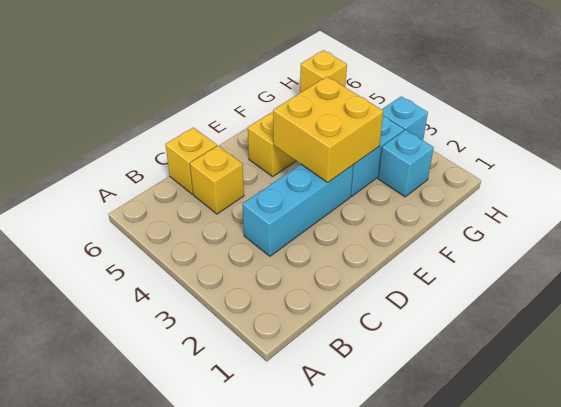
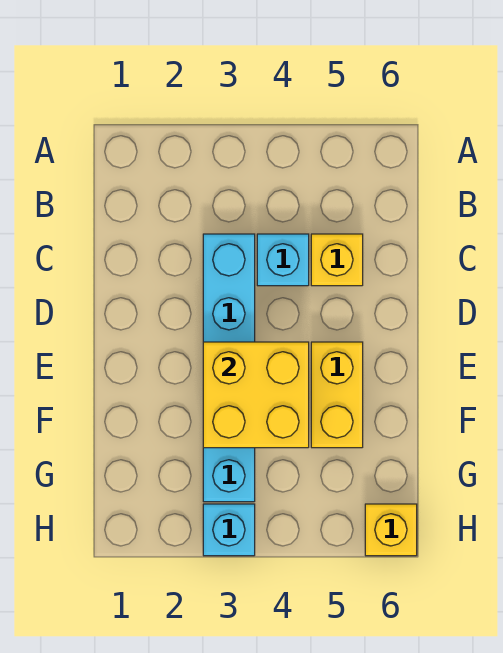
yellow brick C6 level 1 -> none
cyan brick G2 level 1 -> cyan brick C4 level 1

